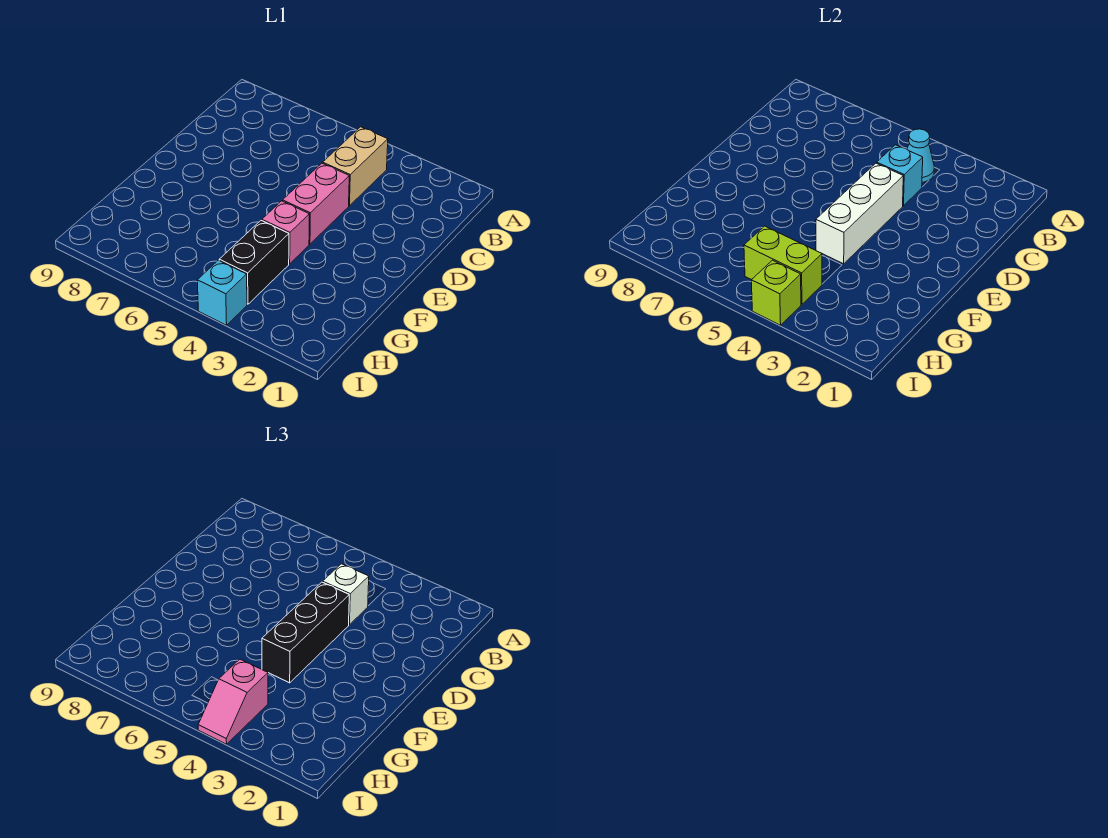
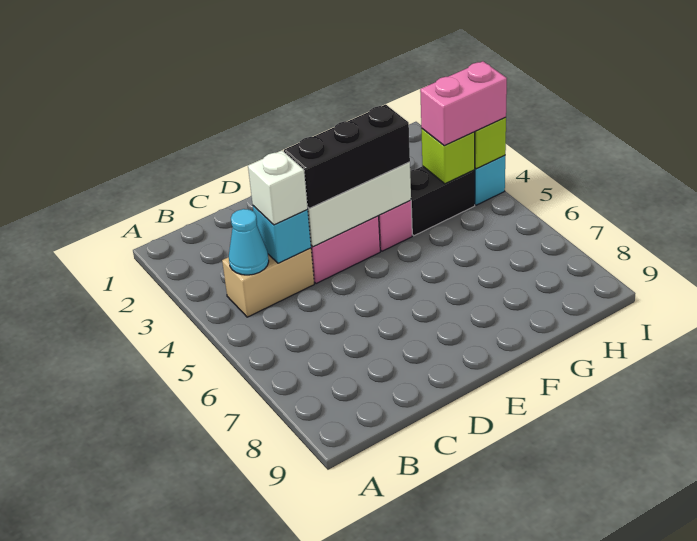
lime brick H4:H5 level 2 -> lime brick H4 level 2
pink slope H4:I4 level 3 top H -> pink brick H4:I4 level 3

